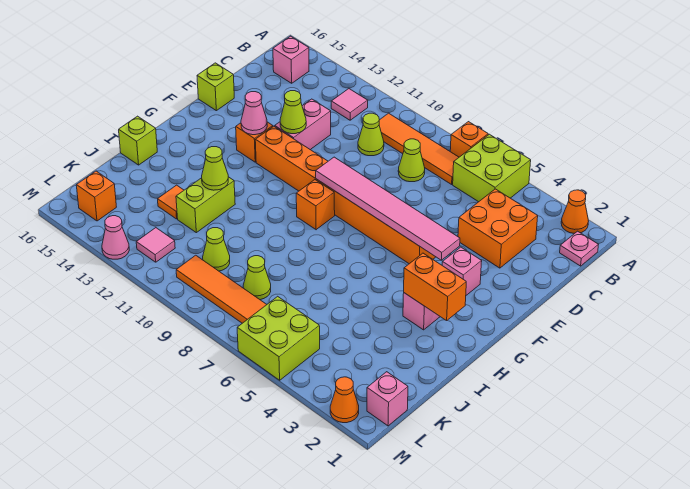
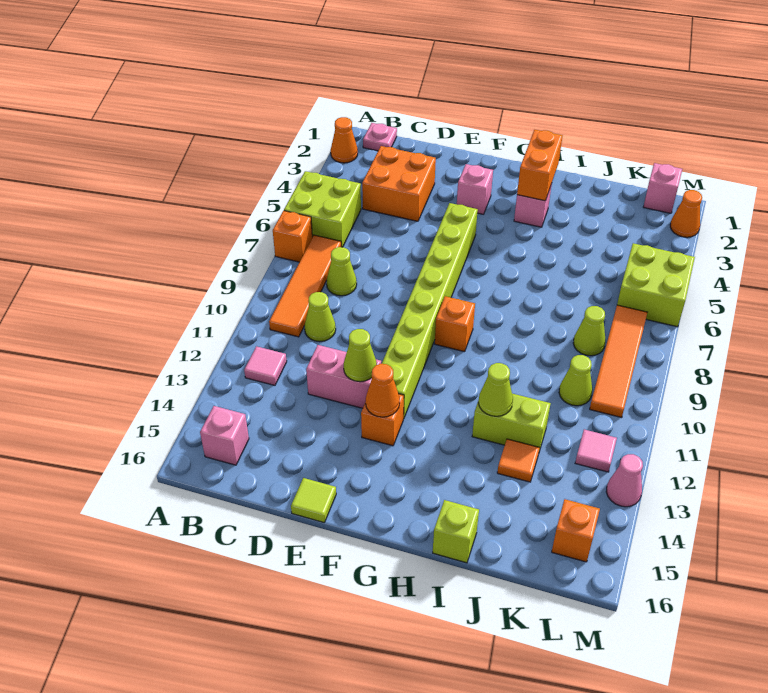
lime brick E16 level 1 -> lime tile E16 level 1
pink tile F4:F9 level 2 -> none
orange brick F5:F12 level 1 -> lime brick F5:F12 level 1
pink cone F13 level 2 -> orange cone F13 level 2

